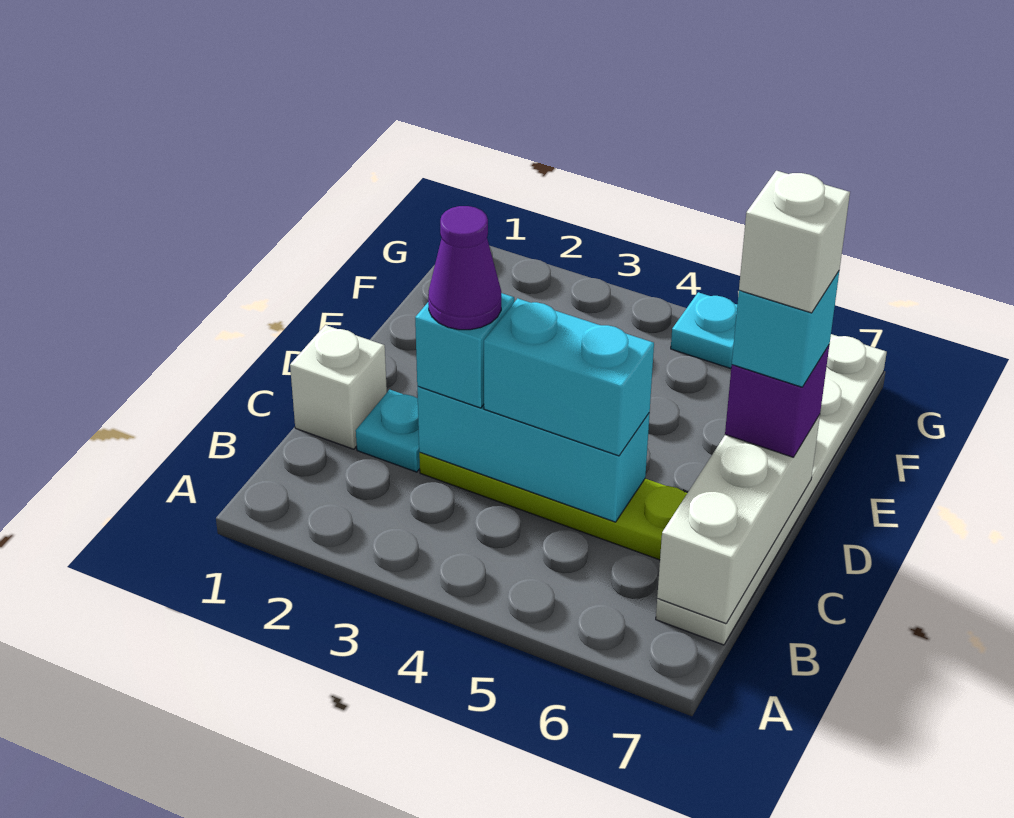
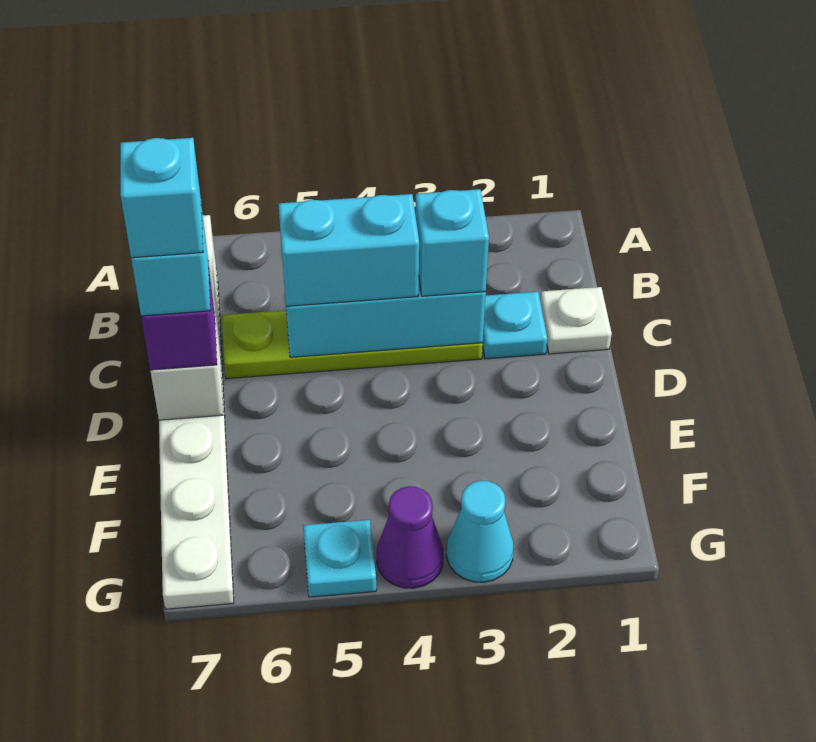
white brick C1 level 1 -> white plate C1 level 1
purple cone C3 level 4 -> purple cone G4 level 1
white brick D7 level 5 -> cyan brick D7 level 5
none -> cyan cone G3 level 1

